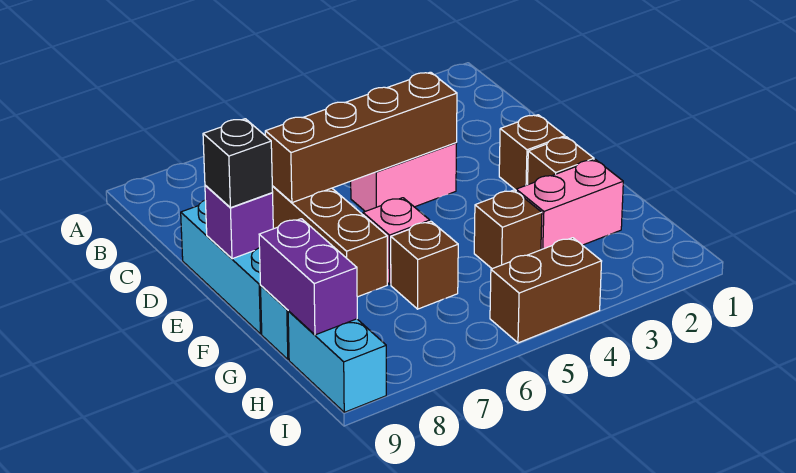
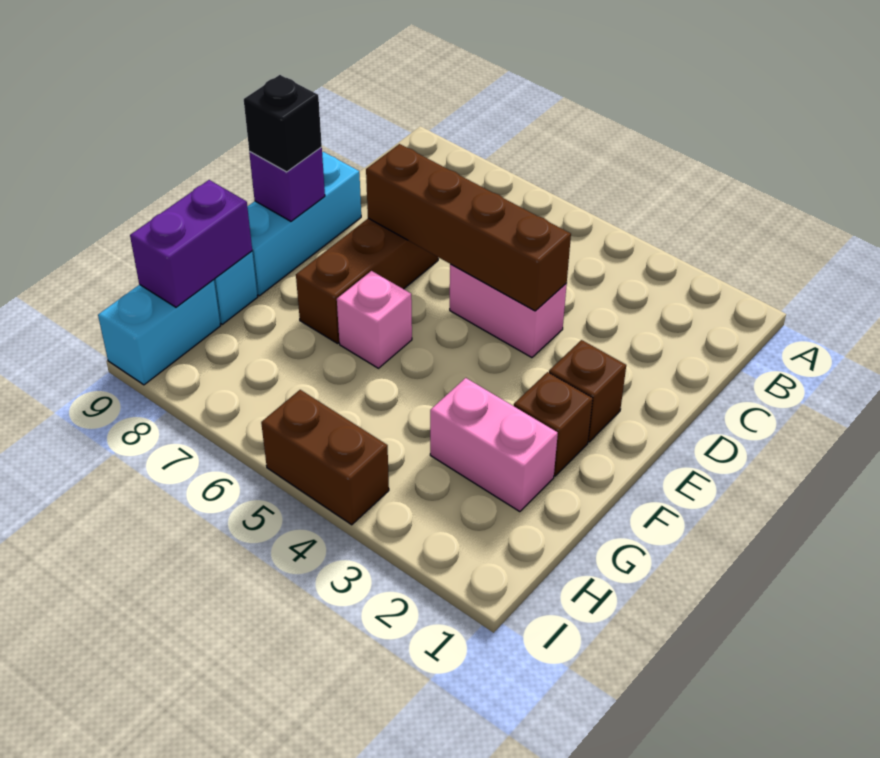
brown brick G4 level 1 -> none
brown brick G6 level 1 -> none

